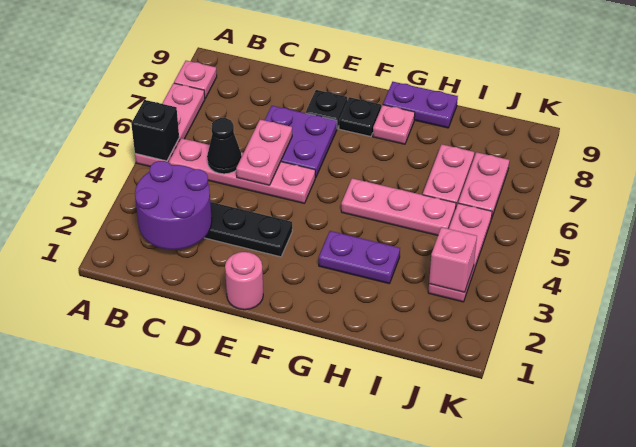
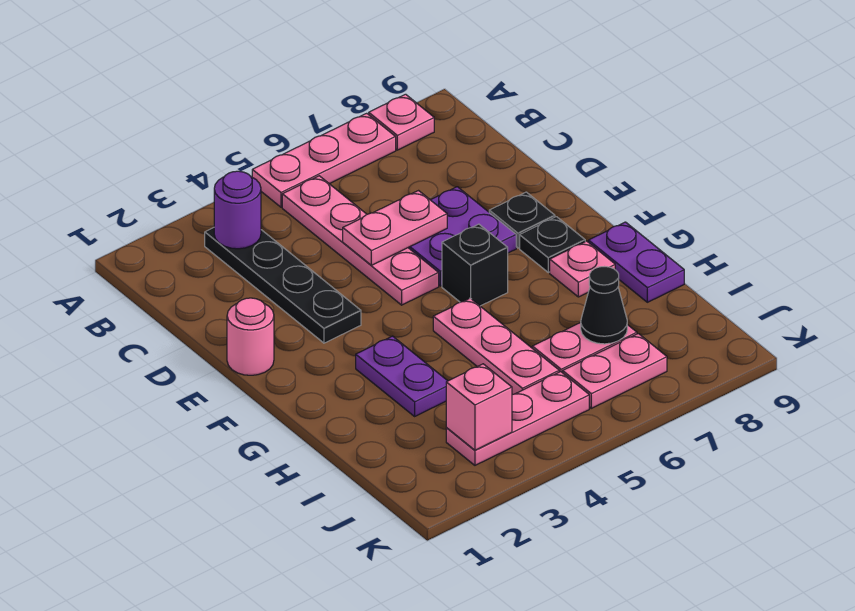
black brick A5 level 2 -> black brick F6 level 1
purple round brick B2:C3 level 2 -> purple round brick B3 level 2
black cone C5 level 2 -> black cone I7 level 2

